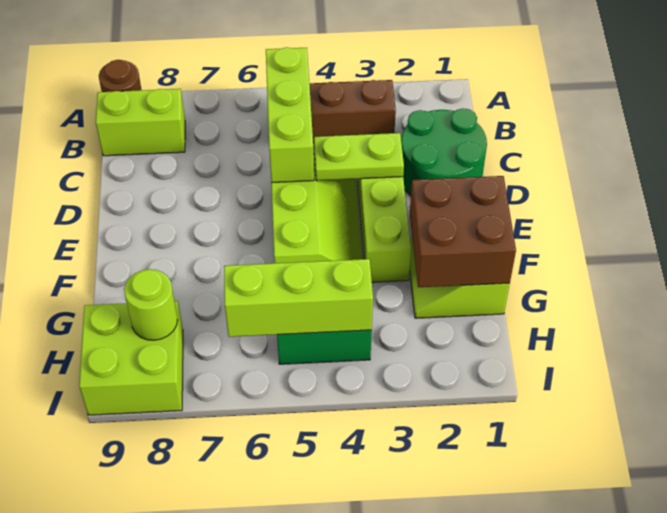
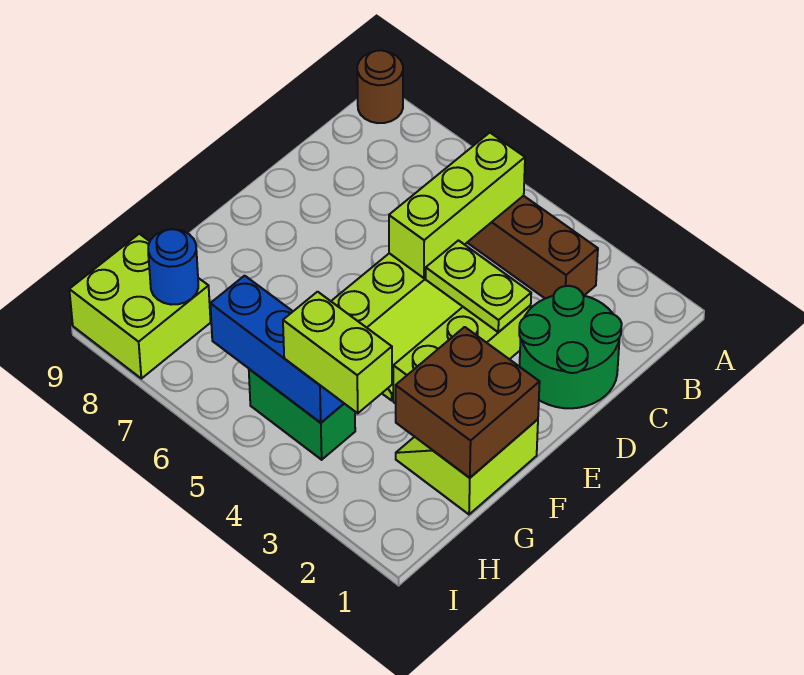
lime brick B8:B9 level 1 -> lime brick H3:H4 level 3
lime brick H4:H6 level 2 -> blue brick H4:H6 level 2
lime round brick H8 level 2 -> blue round brick H8 level 2

